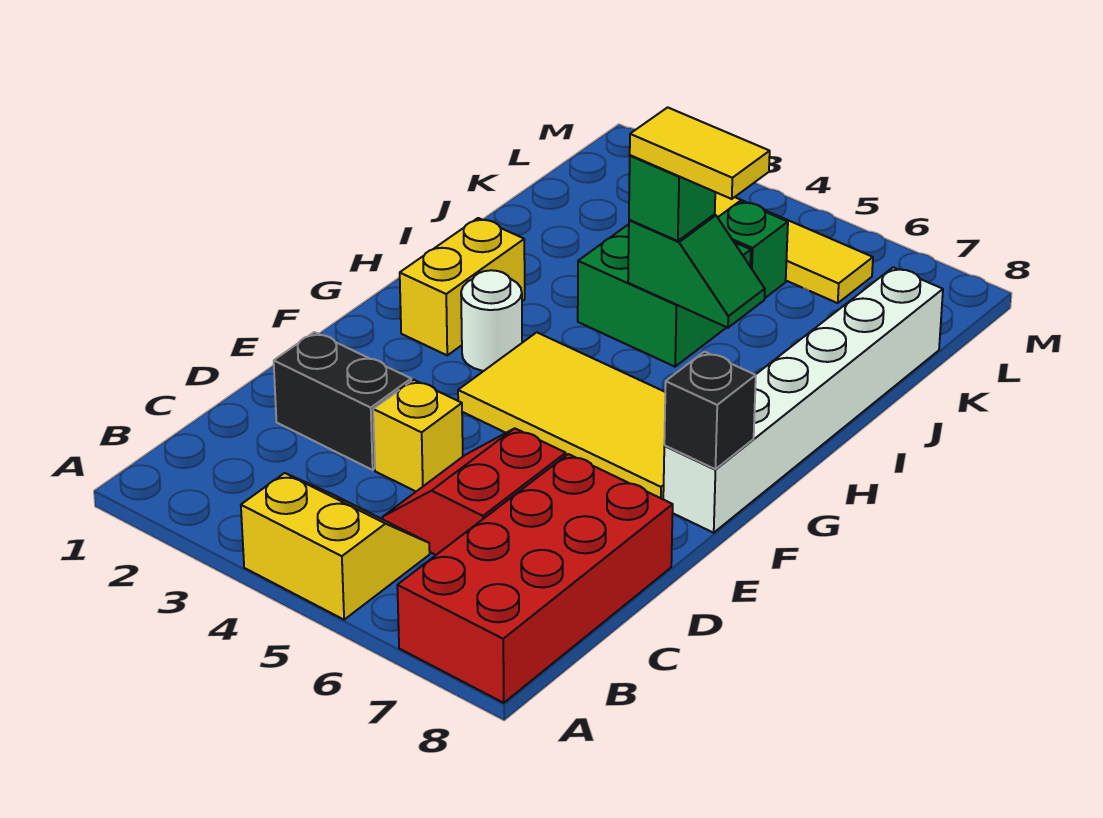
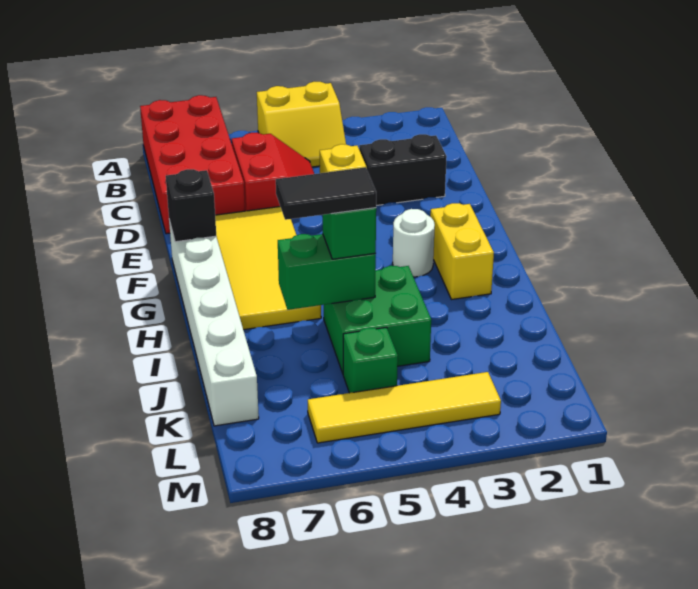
yellow tile F4:G7 level 1 -> yellow tile E6:H7 level 1
green slope I5:I6 level 2 top 5 -> green brick I5:I6 level 2
yellow tile I5:I6 level 4 -> black tile I5:I6 level 4

